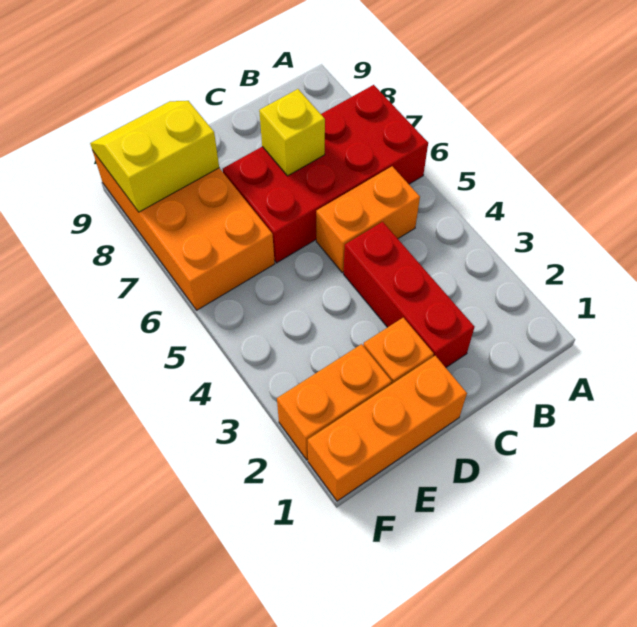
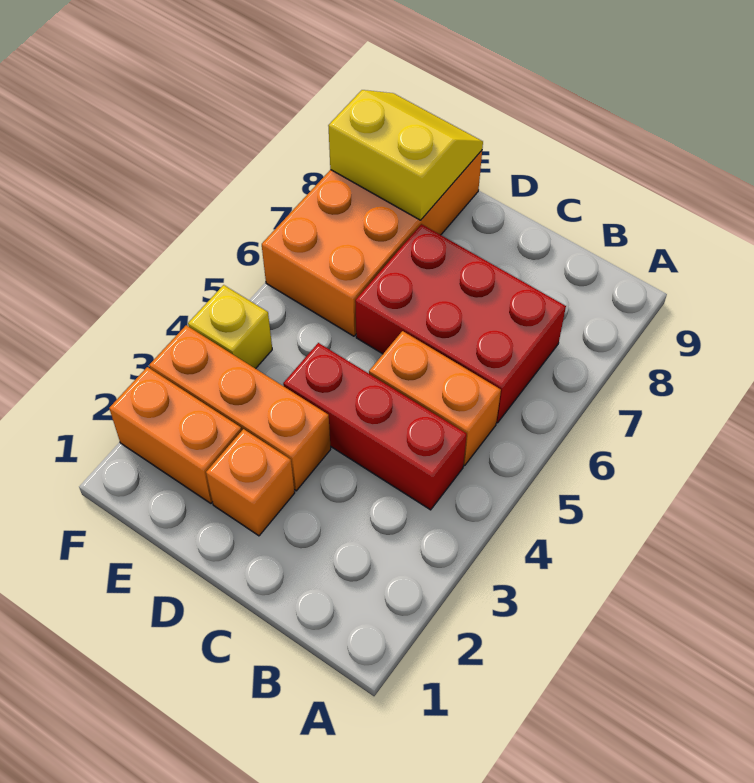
red brick A6:D7 level 1 -> red brick B6:D7 level 1
red brick C2:C4 level 1 -> red brick B4:D4 level 1
yellow brick C7 level 2 -> yellow brick F4 level 1
orange brick D1:F1 level 1 -> orange brick D3:F3 level 1

